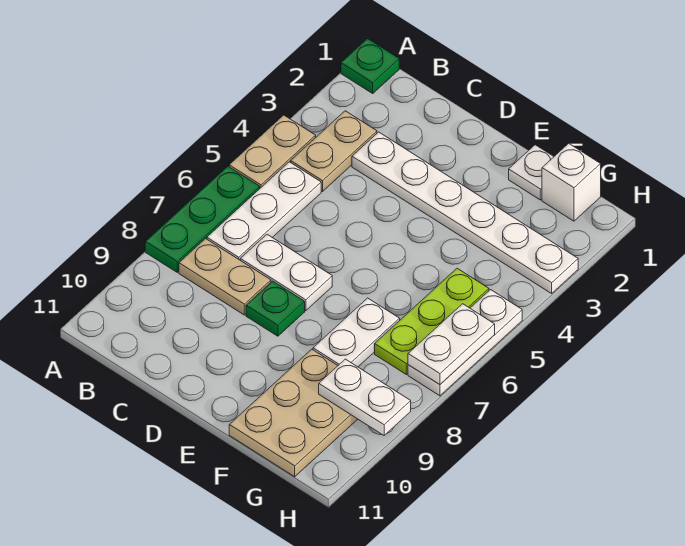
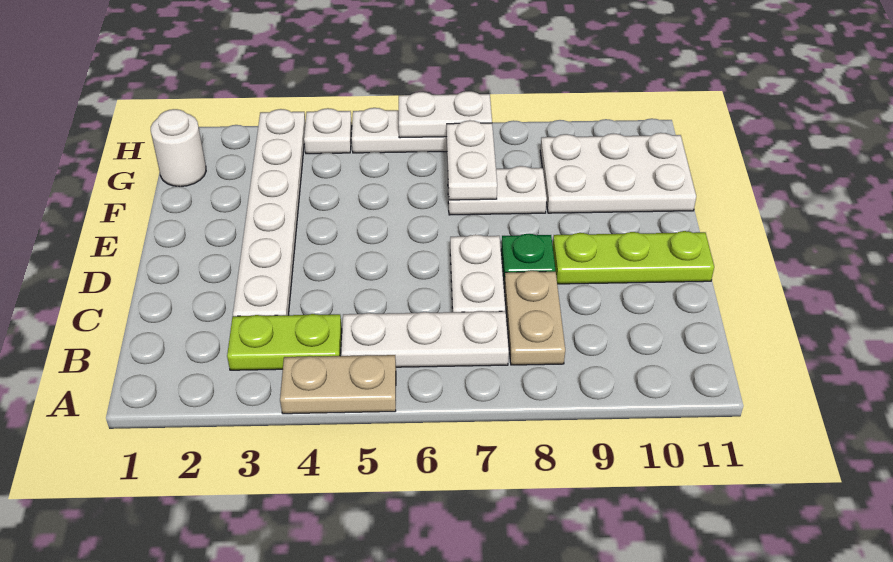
green plate A1 level 1 -> none
green plate A6:A8 level 1 -> none
tan plate B3:B4 level 1 -> lime plate B3:B4 level 1
white plate F1 level 1 -> white plate H4 level 1
tan plate F9:G11 level 1 -> white plate F9:G11 level 1
white brick G1 level 1 -> white round brick G1 level 1
lime plate G5:G7 level 1 -> lime plate D9:D11 level 1
white plate G9:H9 level 2 -> white plate F7:G7 level 2

